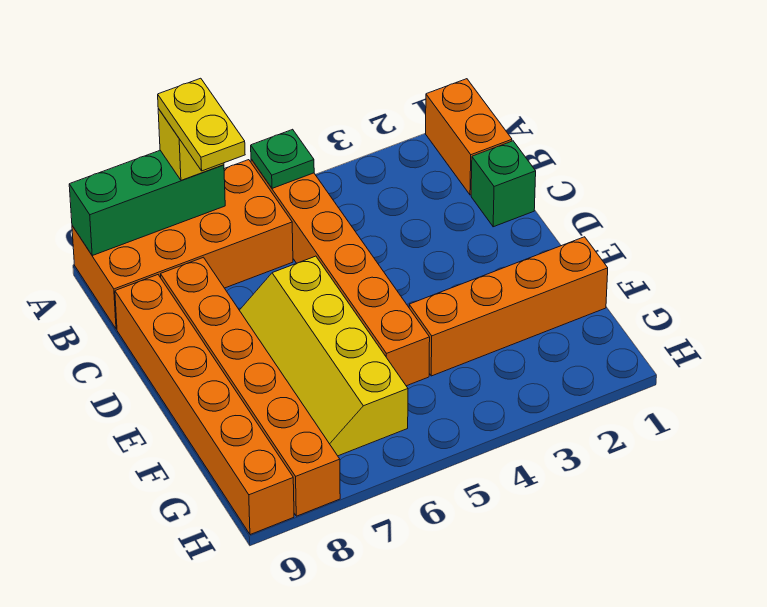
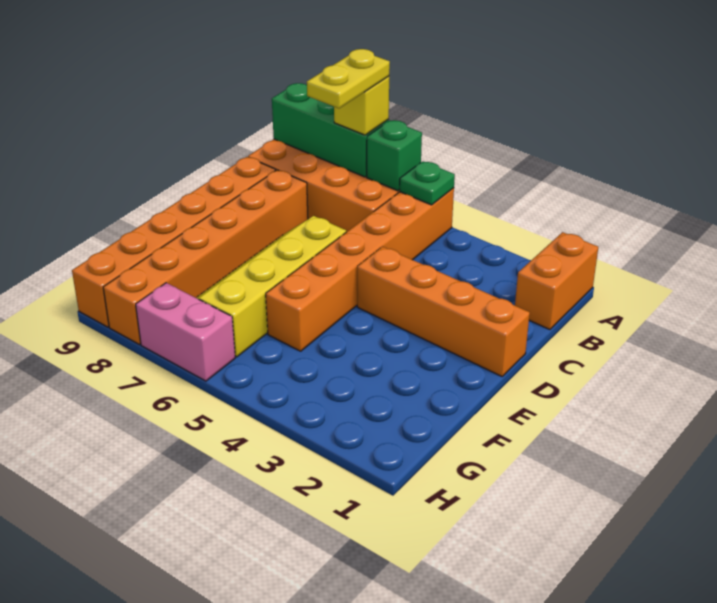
green brick C1 level 1 -> green brick A6 level 2
orange brick F1:F4 level 1 -> orange brick D1:D4 level 1
none -> pink brick H6:H7 level 1

